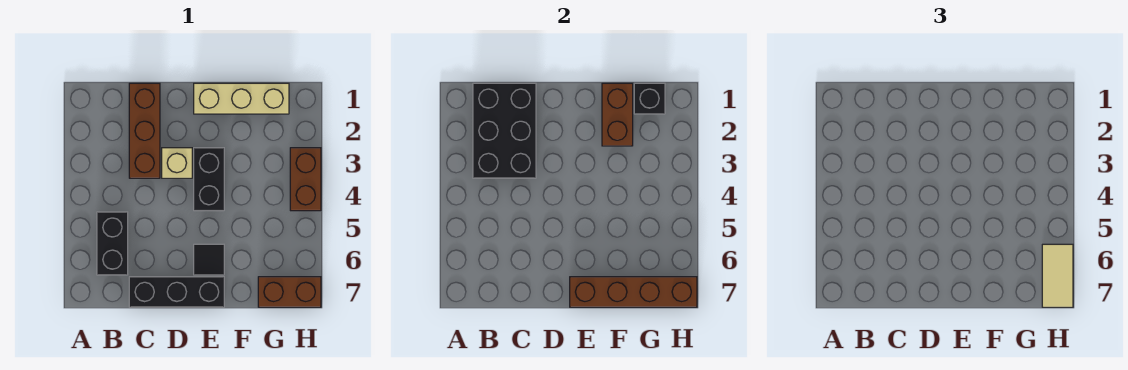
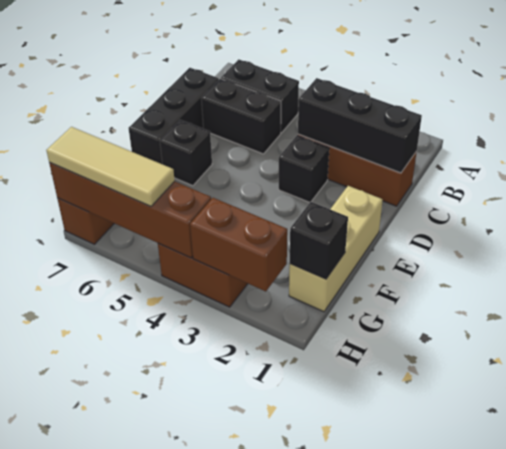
black brick B1:C3 level 2 -> black brick C1:C3 level 2
tan brick D3 level 1 -> black brick D3 level 1
black brick E3:E4 level 1 -> black brick C5:C6 level 1
black tile E6 level 1 -> black brick E6 level 1
brown brick E7:H7 level 2 -> brown brick H4:H7 level 2
brown brick F1:F2 level 2 -> brown brick H2:H3 level 2
tan tile H6:H7 level 3 -> tan tile H5:H7 level 3

